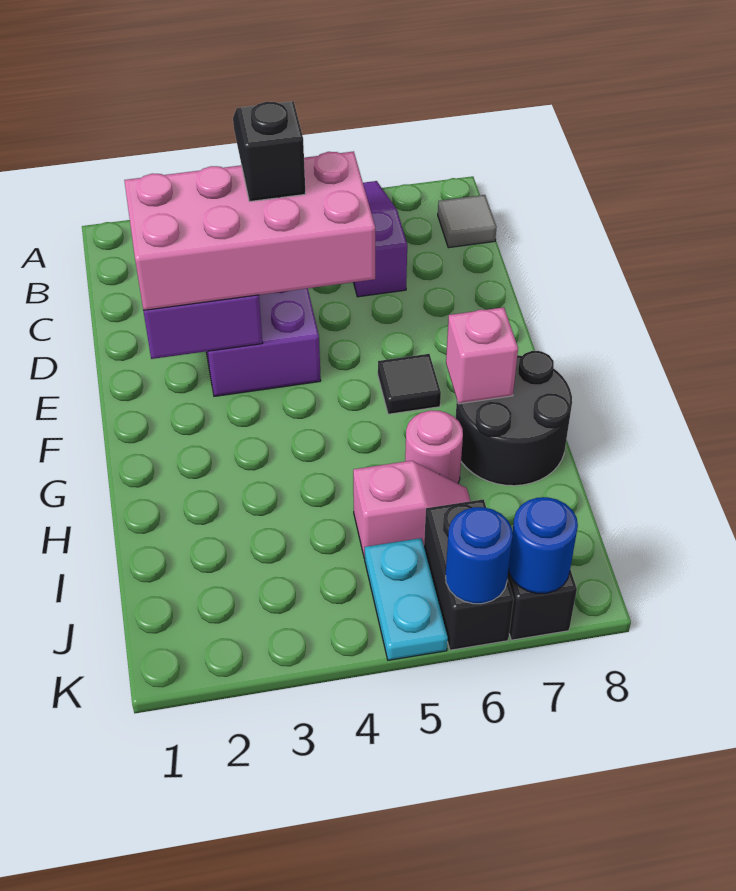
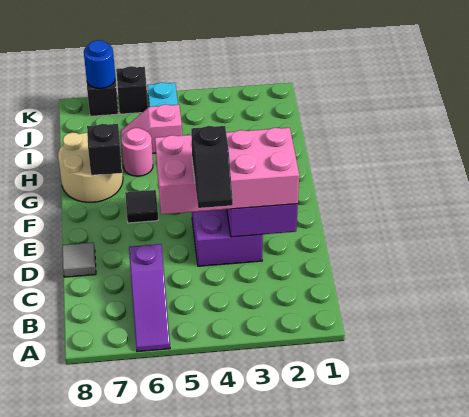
grey tile B8 level 1 -> grey tile D8 level 1
black round brick G7:H8 level 1 -> tan round brick G7:H8 level 1
pink brick G7 level 2 -> black brick G7 level 2
black brick J6:K6 level 1 -> black brick K6 level 1
blue round brick K6 level 2 -> none

